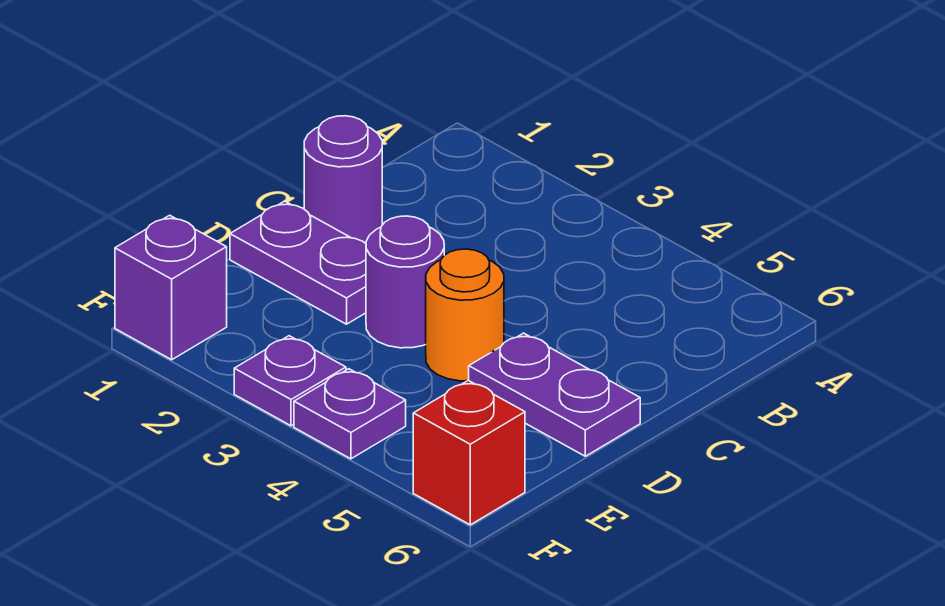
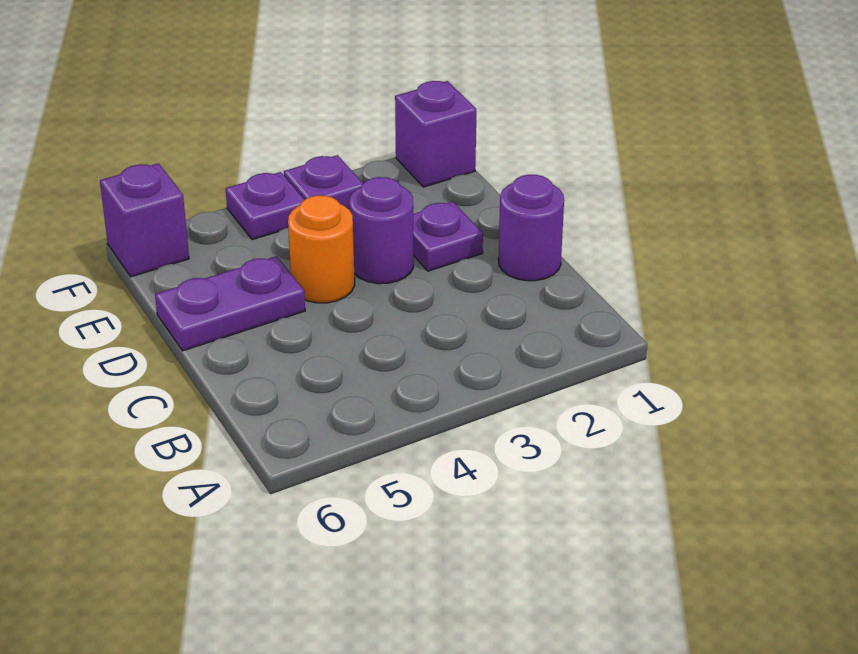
purple plate D1:D2 level 1 -> purple plate D2 level 1
red brick F6 level 1 -> purple brick F6 level 1

